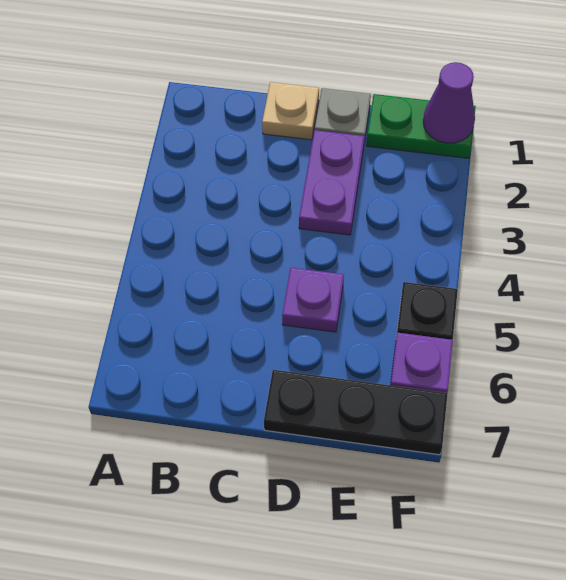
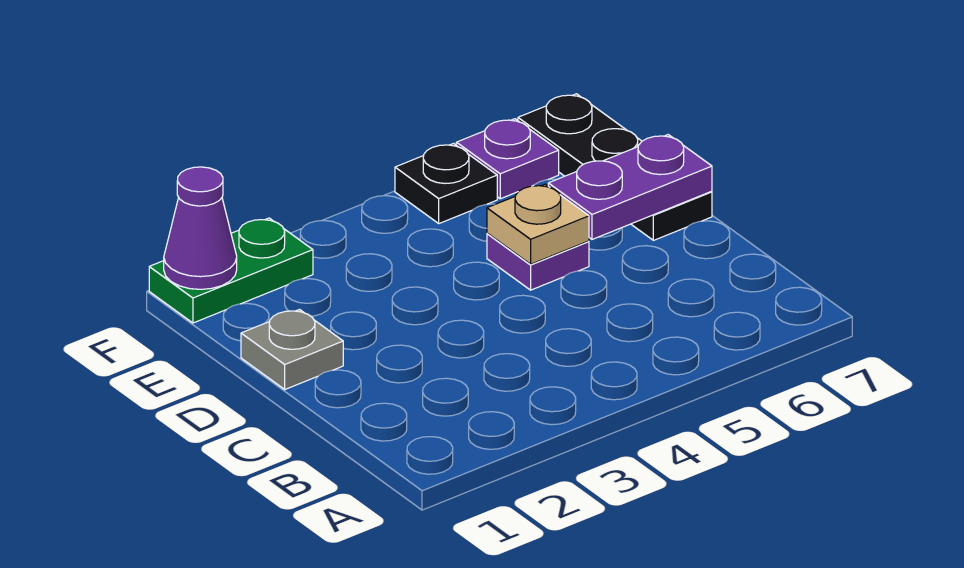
tan plate C1 level 1 -> tan plate D5 level 2
purple plate D2:D3 level 1 -> purple plate D6:D7 level 2
green plate E1:F1 level 1 -> green plate F1:F2 level 1

